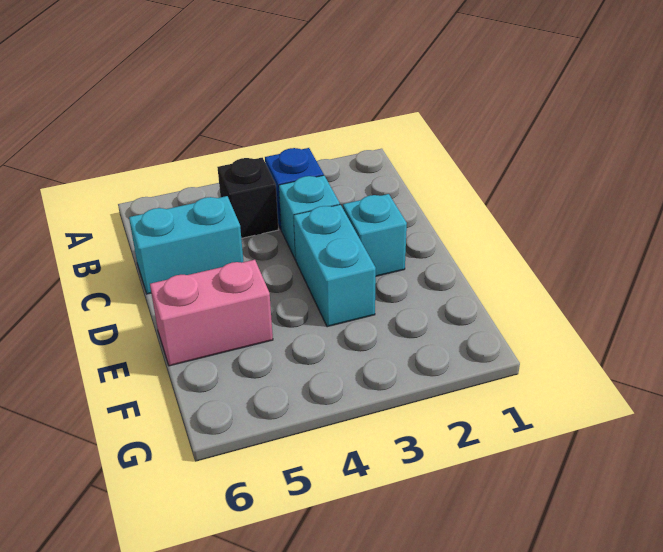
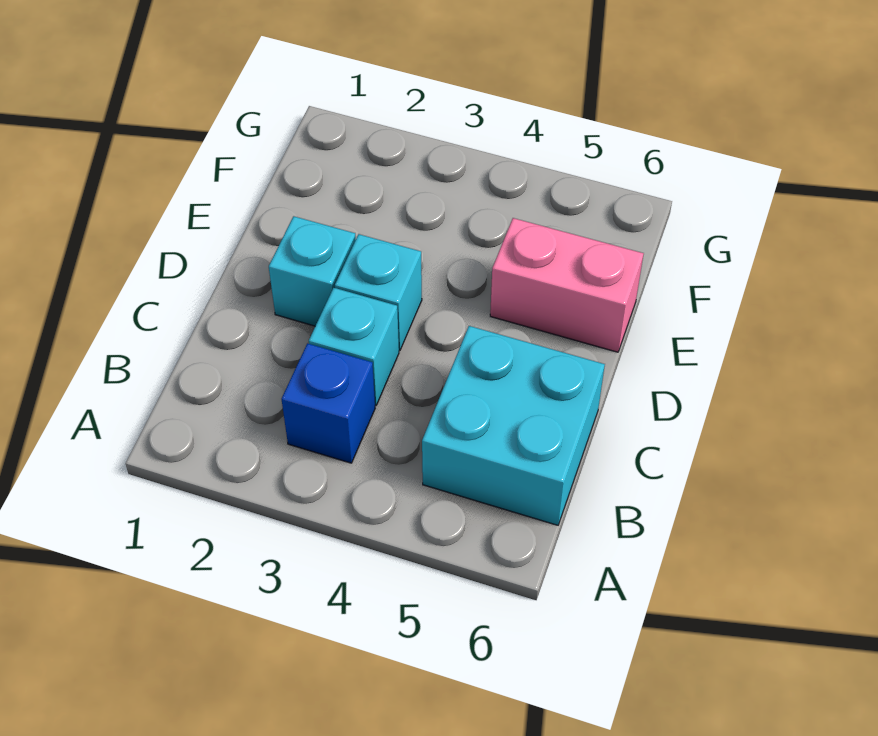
black brick B4 level 1 -> none
cyan brick C5:C6 level 1 -> cyan brick B5:C6 level 1
cyan brick D3:E3 level 1 -> cyan brick D3 level 1

